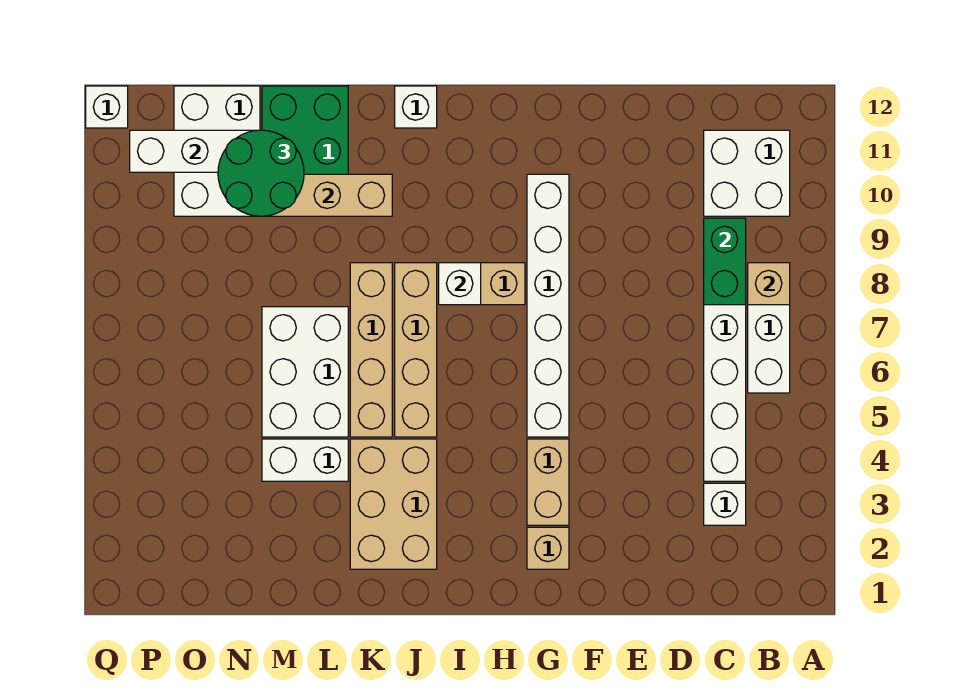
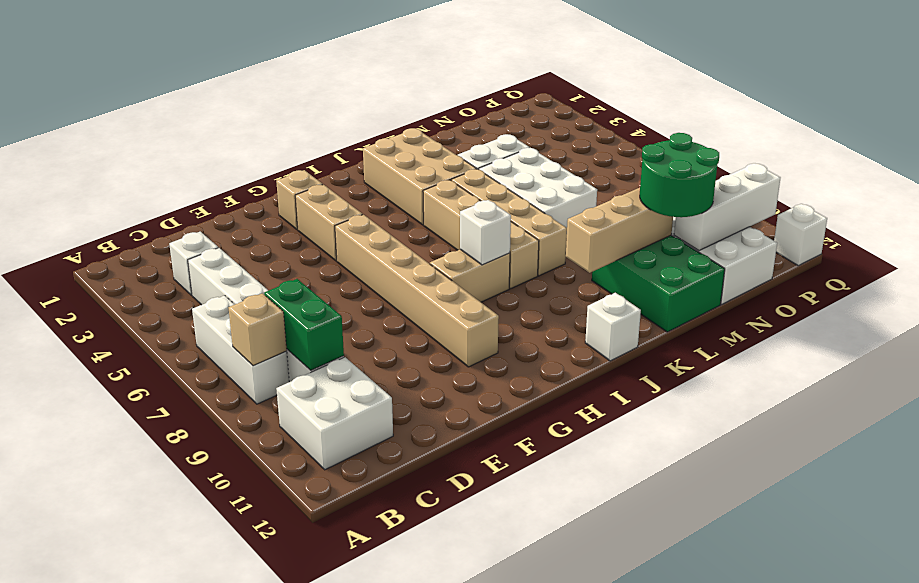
white brick G5:G10 level 1 -> tan brick G5:G10 level 1

